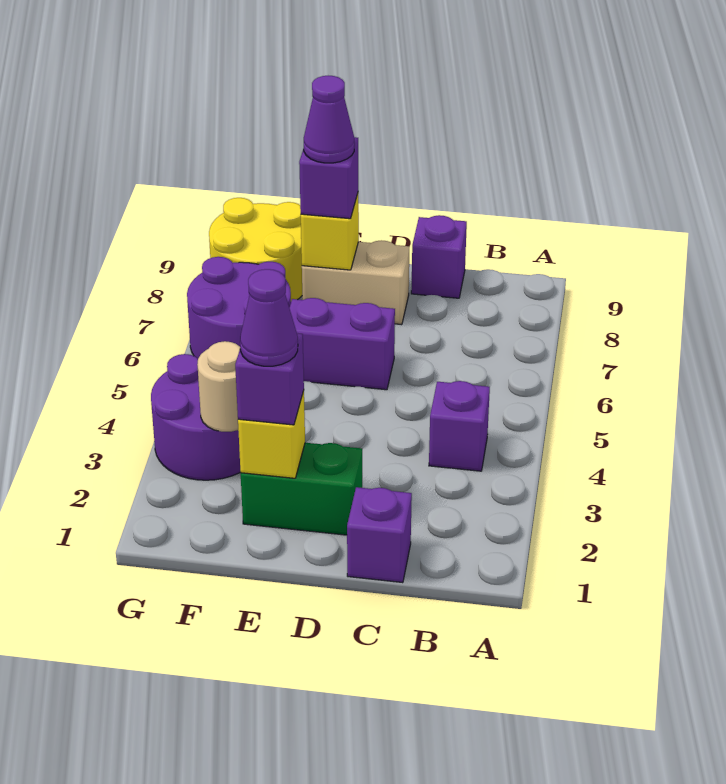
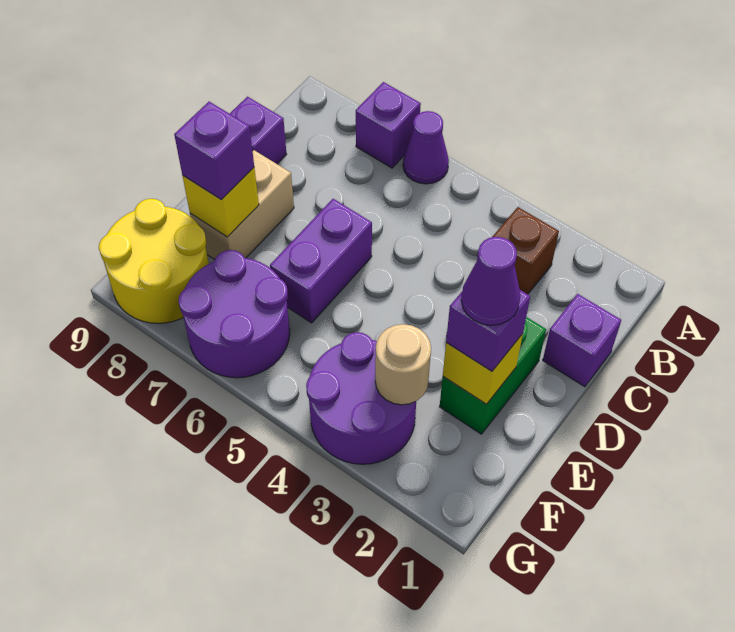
none -> brown brick B3 level 1
purple brick B4 level 1 -> purple brick A7 level 1
purple cone E8 level 4 -> purple cone A6 level 1

